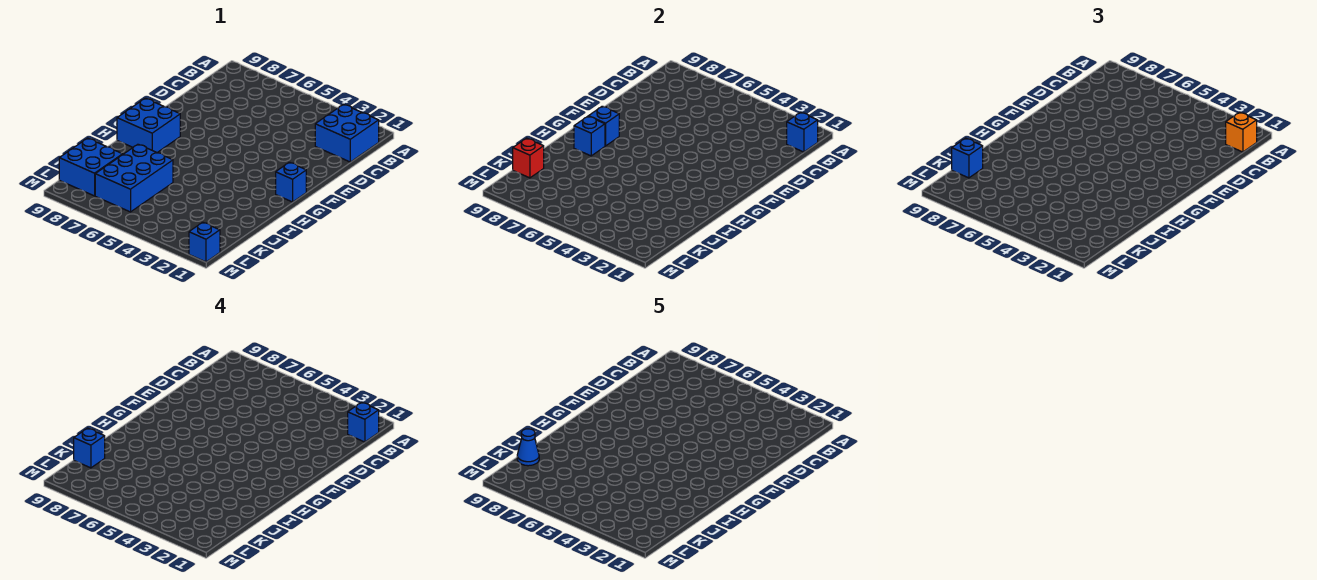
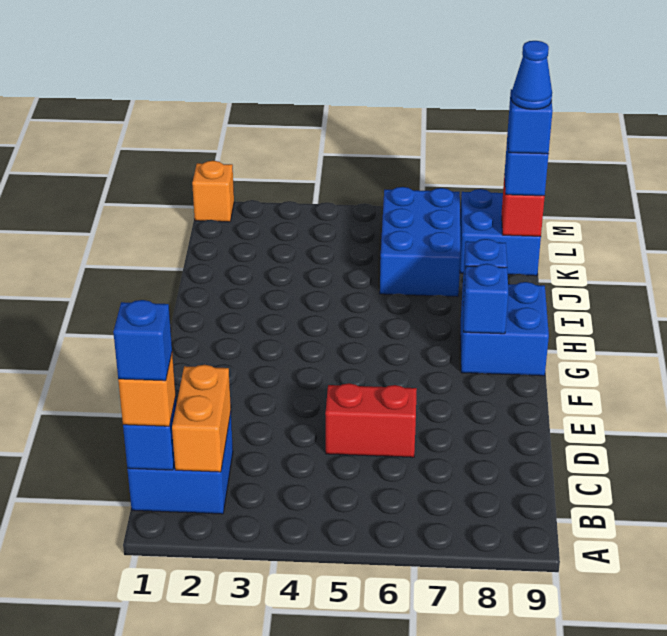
none -> orange brick B2:C2 level 2
none -> red brick D5:D6 level 1
blue brick G1 level 1 -> none
blue brick M1 level 1 -> orange brick M1 level 1

